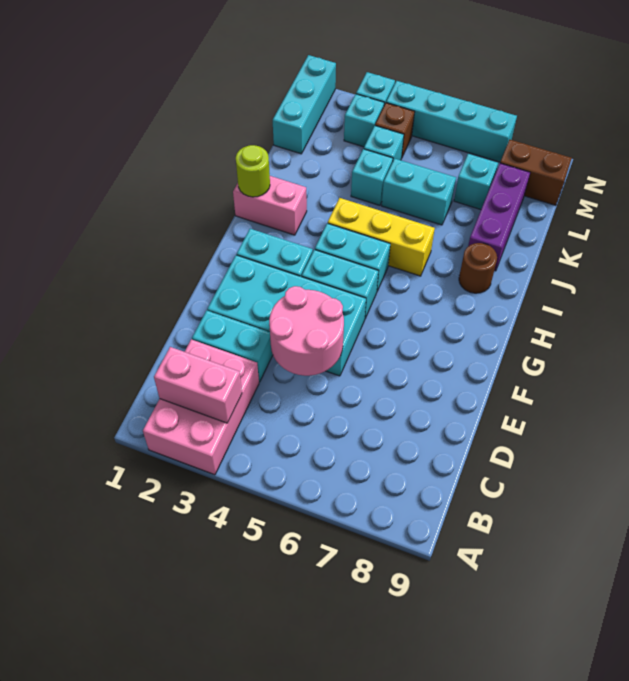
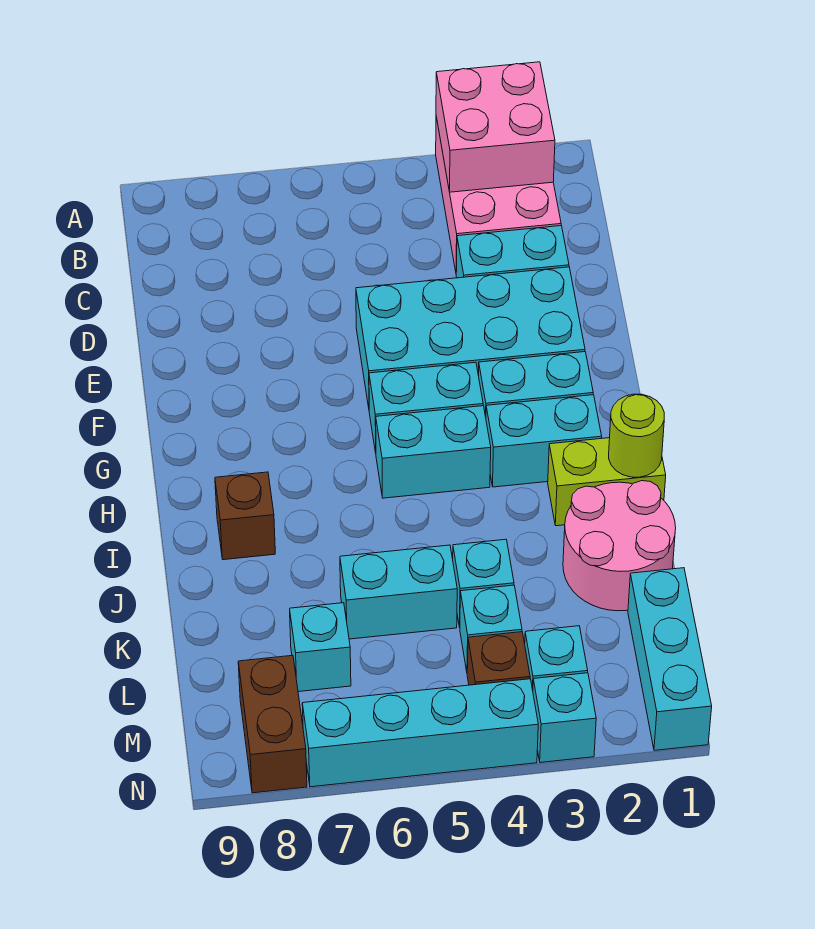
pink brick B2:B3 level 2 -> pink brick A2:B3 level 2
pink round brick D4:E5 level 2 -> pink round brick J1:K2 level 1
none -> cyan brick H2:H3 level 1
pink brick I1:I2 level 1 -> lime brick I1:I2 level 1
yellow brick I4:I6 level 1 -> none
brown round brick I8 level 1 -> brown brick I8 level 1
purple brick J8:L8 level 1 -> none
brown brick M8:M9 level 1 -> brown brick M8:N8 level 1

